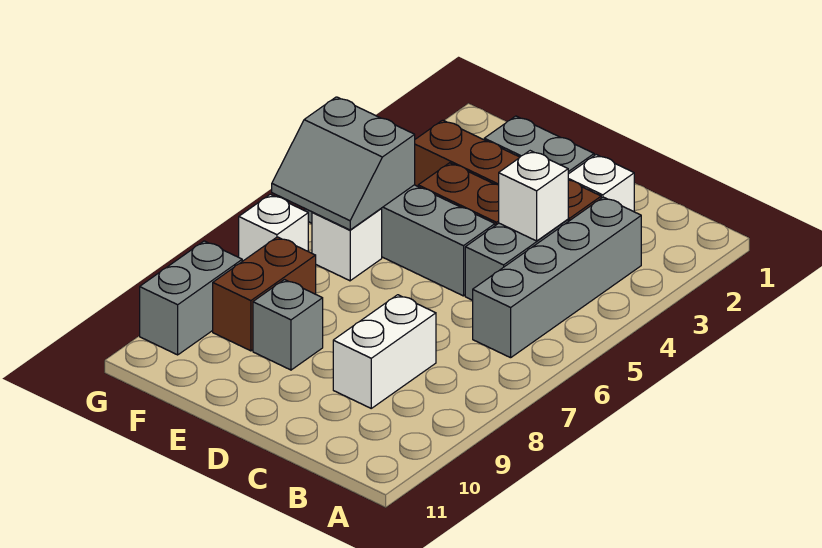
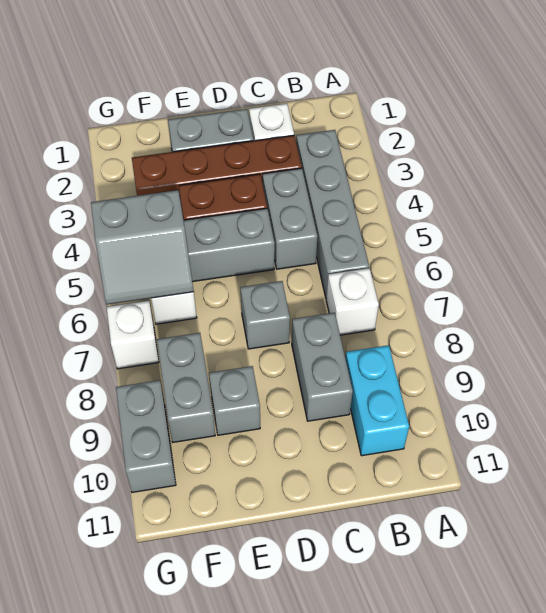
none -> cyan brick B9:B10 level 1
white brick C4 level 2 -> white brick B7 level 1
white brick C8:C9 level 1 -> grey brick C8:C9 level 1
none -> grey brick D7 level 1
brown brick F8:F9 level 1 -> grey brick F8:F9 level 1

